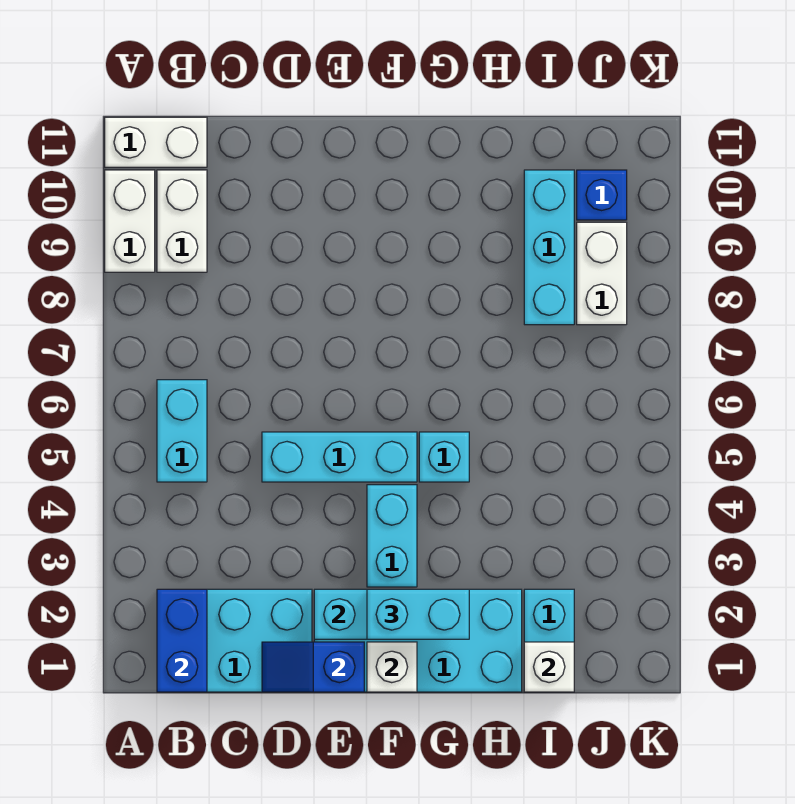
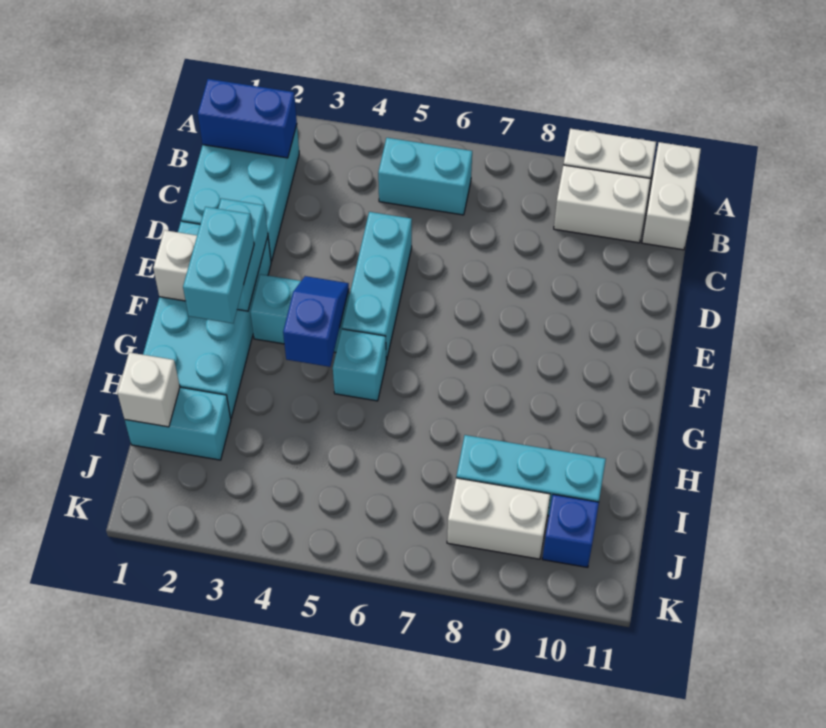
blue slope D1:E1 level 2 top E -> blue slope F4:G4 level 2 top G

